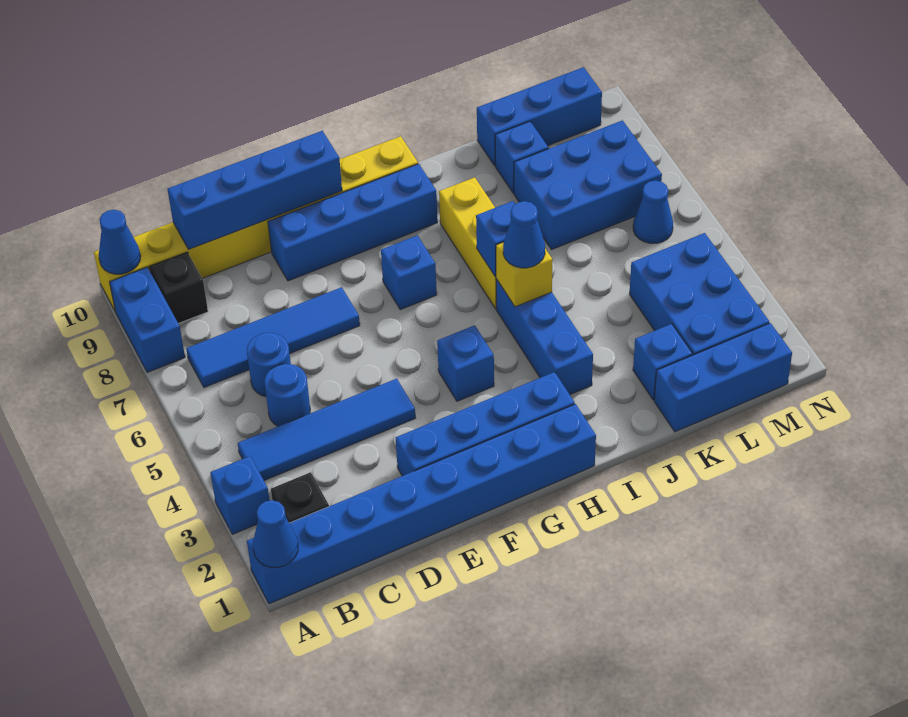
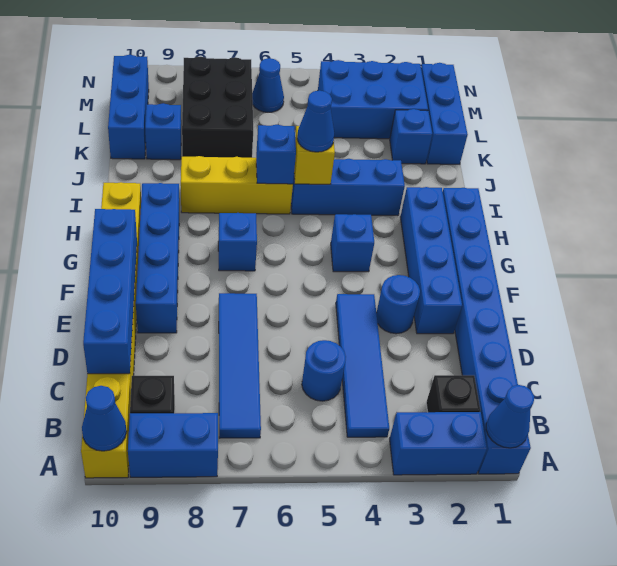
blue brick A3 level 1 -> blue brick A2:A3 level 1
blue round brick C6 level 1 -> blue round brick E3 level 1
blue brick K7:M8 level 1 -> black brick K7:M8 level 1

